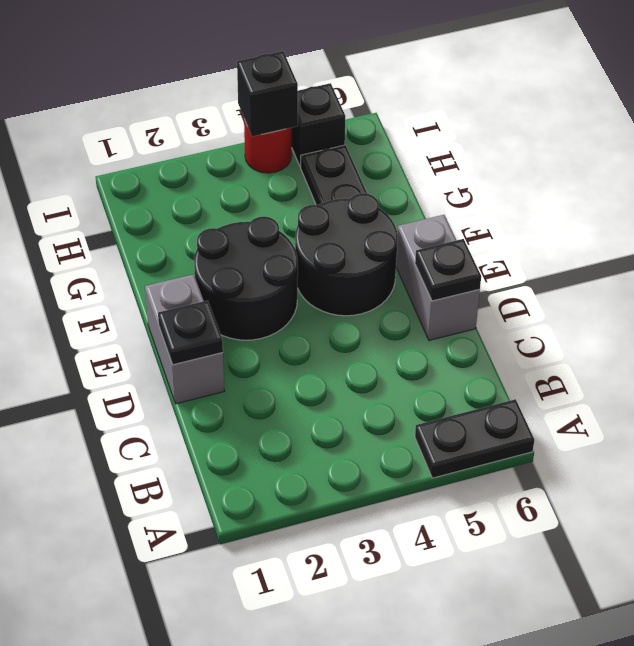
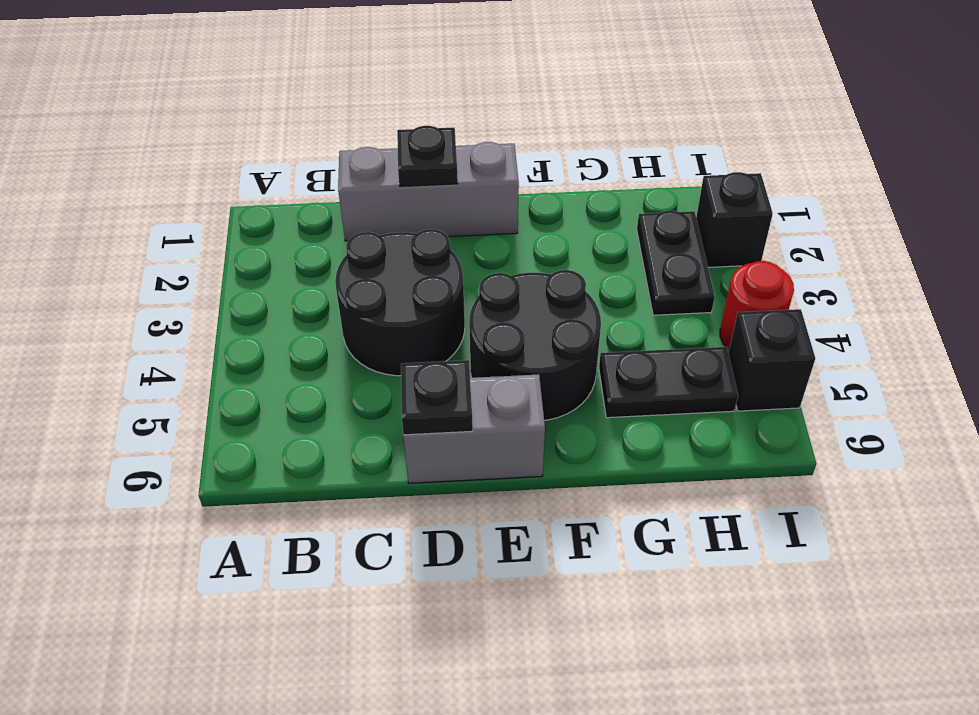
black plate A5:A6 level 1 -> black plate H2:H3 level 1
grey brick D1:E1 level 1 -> grey brick C1:E1 level 1
black round brick E2:F3 level 1 -> black round brick C3:D4 level 1
black brick I4 level 2 -> black brick I2 level 1

